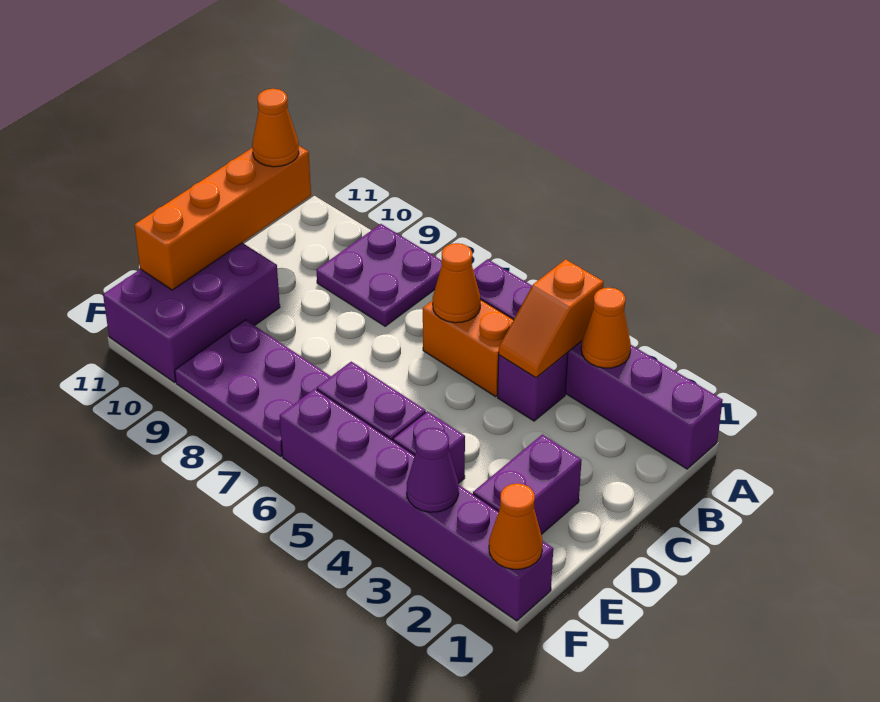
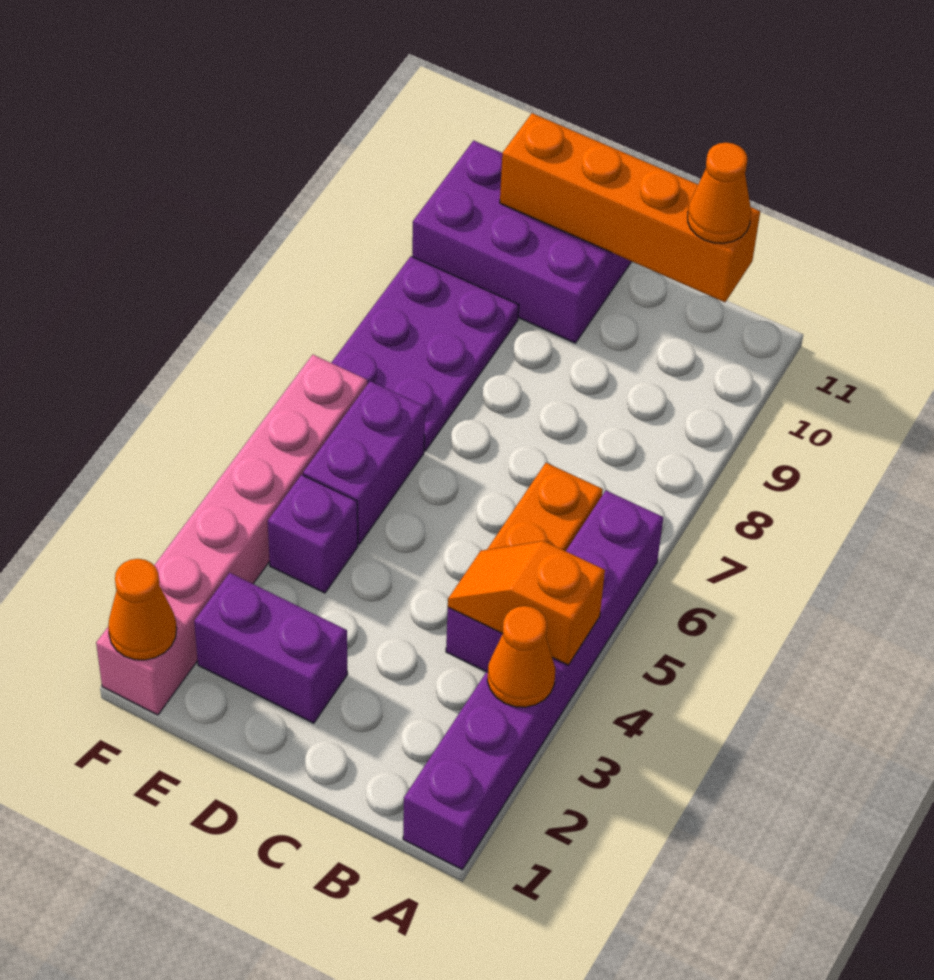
purple plate A8:B9 level 1 -> none
orange cone B6 level 2 -> none
purple brick F1:F6 level 1 -> pink brick F1:F6 level 1
purple cone F3 level 2 -> none

